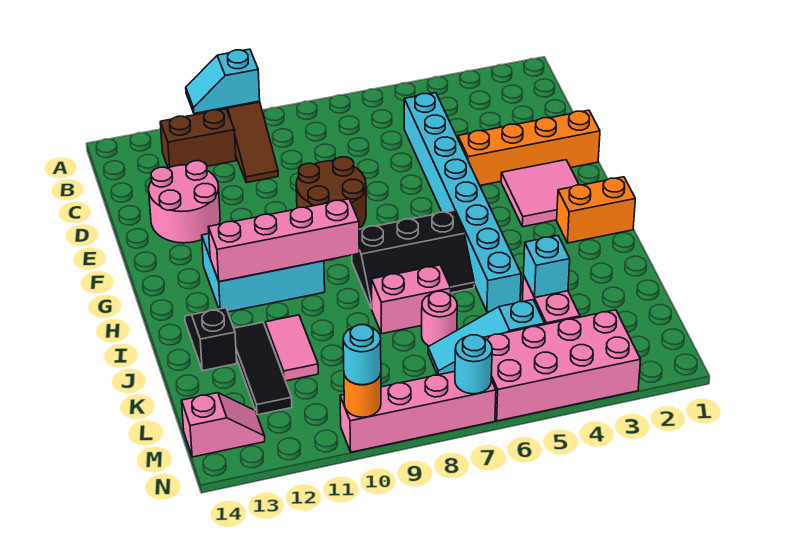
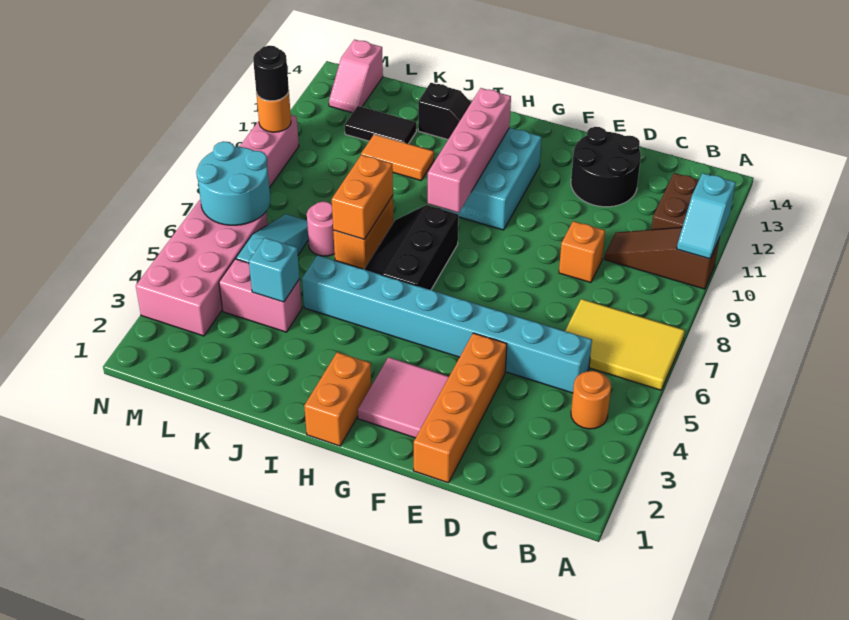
none -> yellow tile A6:C7 level 1
cyan slope A10:A11 level 2 top 10 -> cyan slope A10:A11 level 2 top 11
none -> orange round brick B4 level 1
none -> orange brick D9 level 1
pink round brick D12:E13 level 1 -> black round brick D12:E13 level 1
brown round brick E8:F9 level 1 -> none
pink brick J7:J8 level 1 -> orange brick J7:J8 level 1
none -> orange brick J7:J8 level 2
pink tile J11:K11 level 1 -> orange tile J11:K11 level 1
black tile J12:L12 level 1 -> black tile K12:L12 level 1
cyan round brick N7 level 2 -> cyan round brick M6:N7 level 2
cyan round brick N10 level 3 -> black round brick N10 level 3

